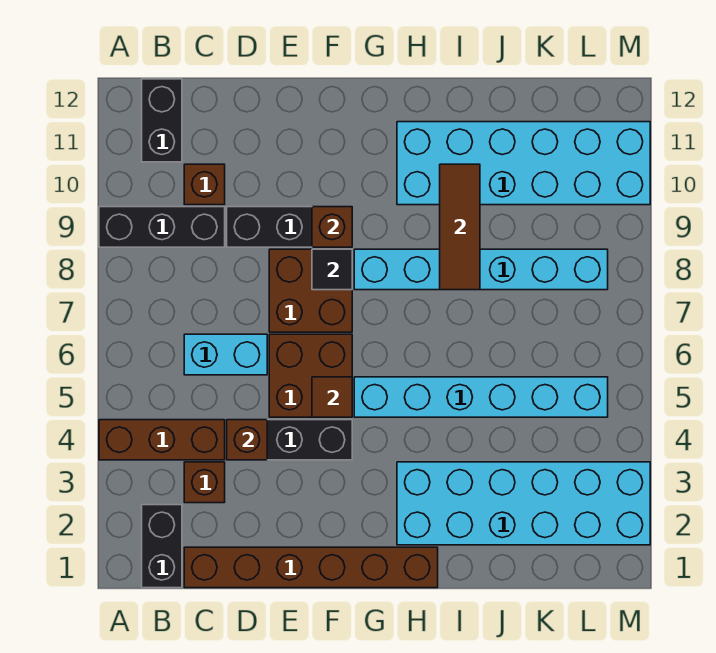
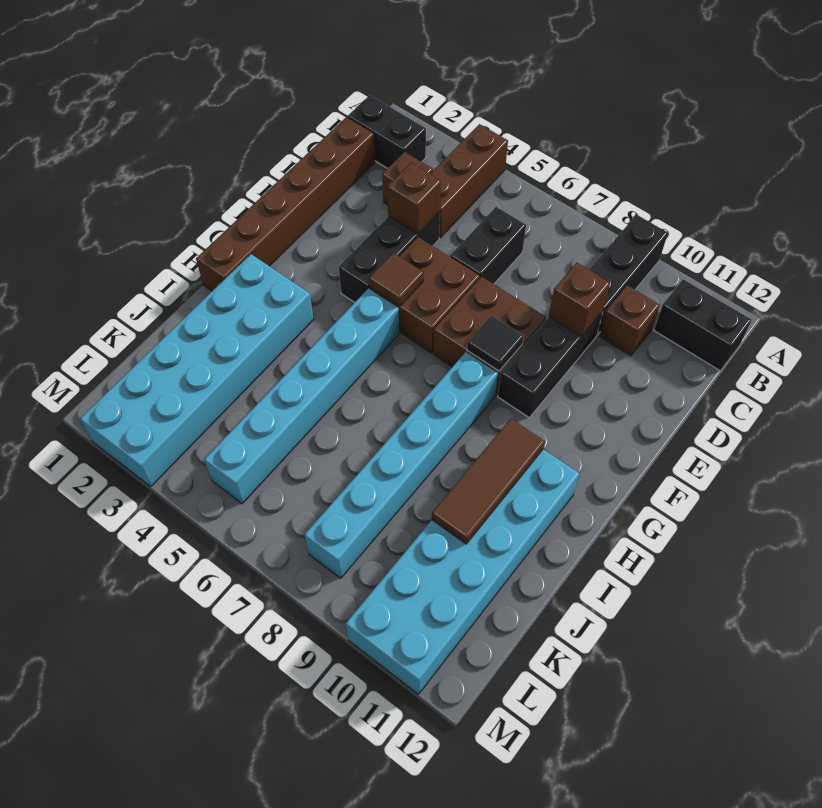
cyan brick C6:D6 level 1 -> black brick C6:D6 level 1
brown brick F9 level 2 -> brown brick D9 level 2
brown tile I8:I10 level 2 -> brown tile H10:J10 level 2

